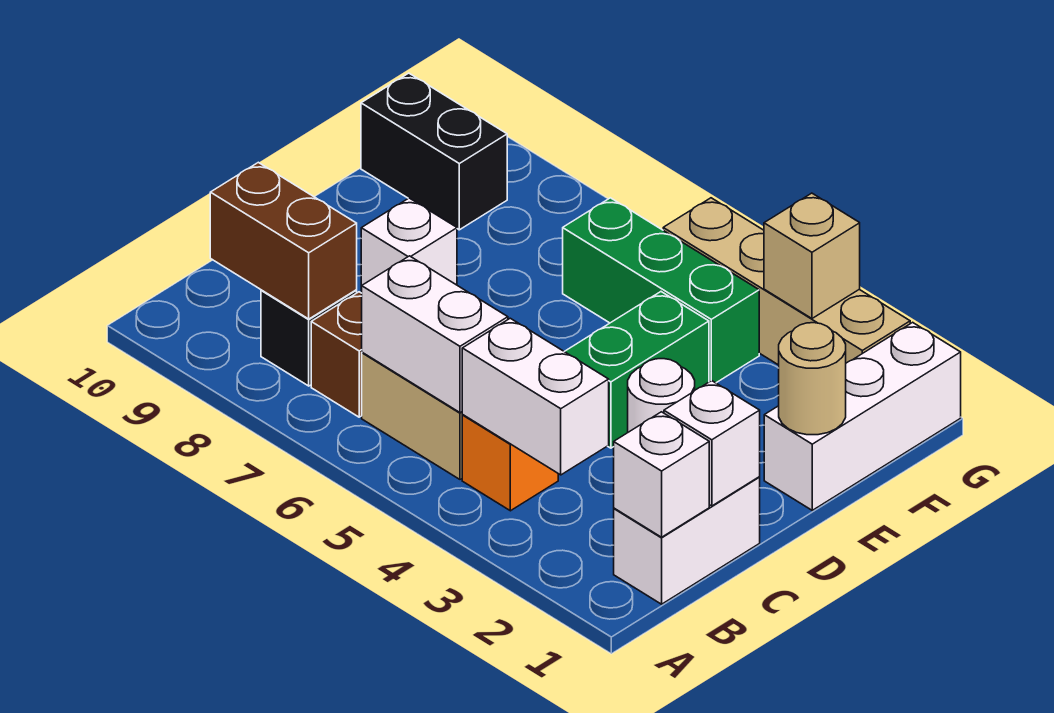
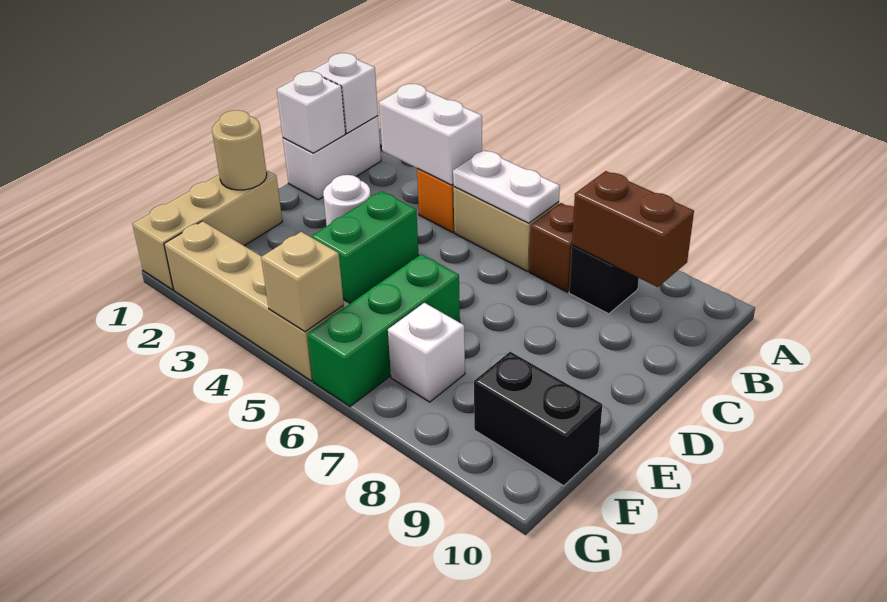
white brick B5:B6 level 2 -> white plate B5:B6 level 2
white brick D8 level 1 -> white brick F7 level 1
white brick E1:G1 level 1 -> tan brick E1:G1 level 1
green brick F4:F6 level 1 -> green brick E6:G6 level 1
tan brick G3 level 2 -> tan brick G5 level 2

